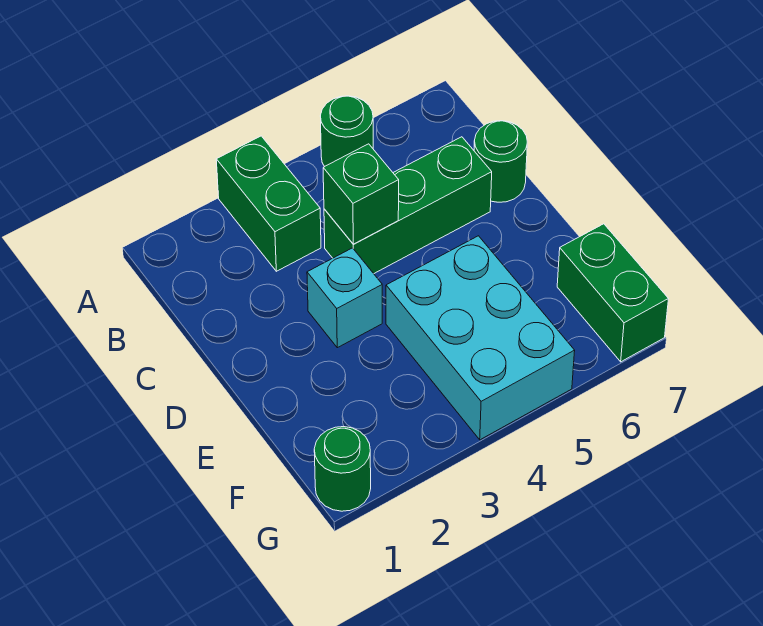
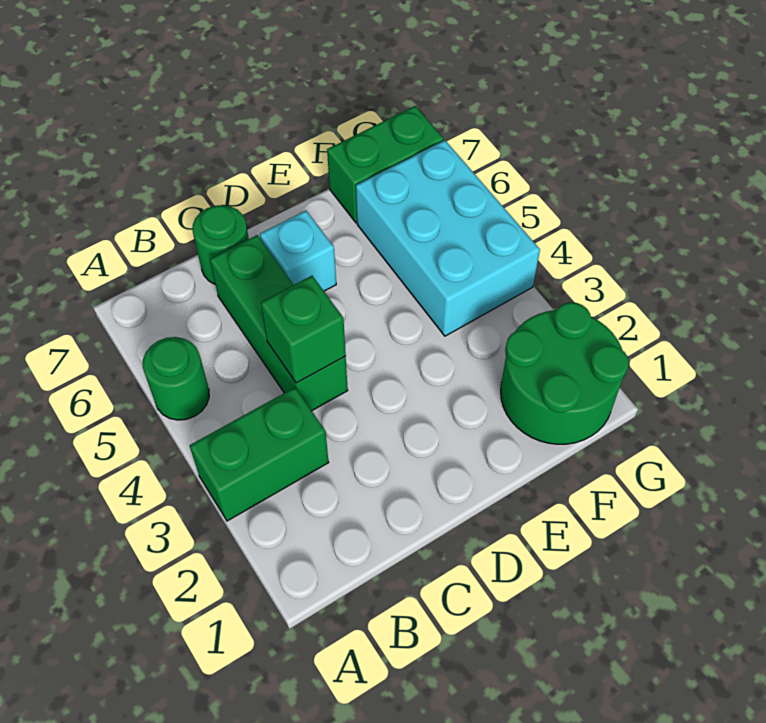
cyan brick D3 level 1 -> cyan brick D6 level 1
cyan brick E4:G5 level 1 -> cyan brick F4:G6 level 1
green round brick G1 level 1 -> green round brick F1:G2 level 1

